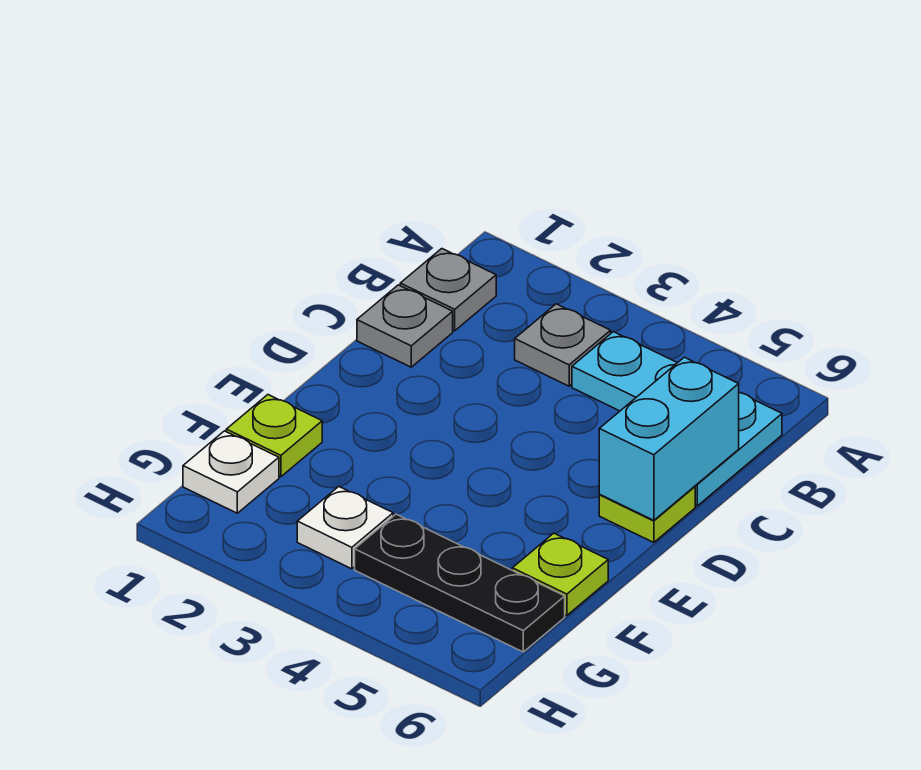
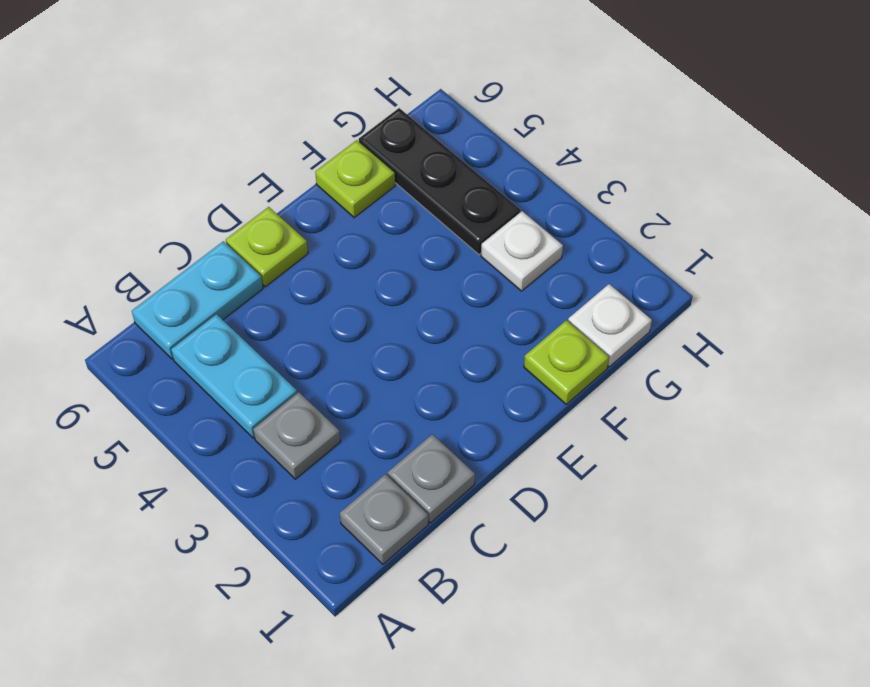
cyan brick C6:D6 level 2 -> none

